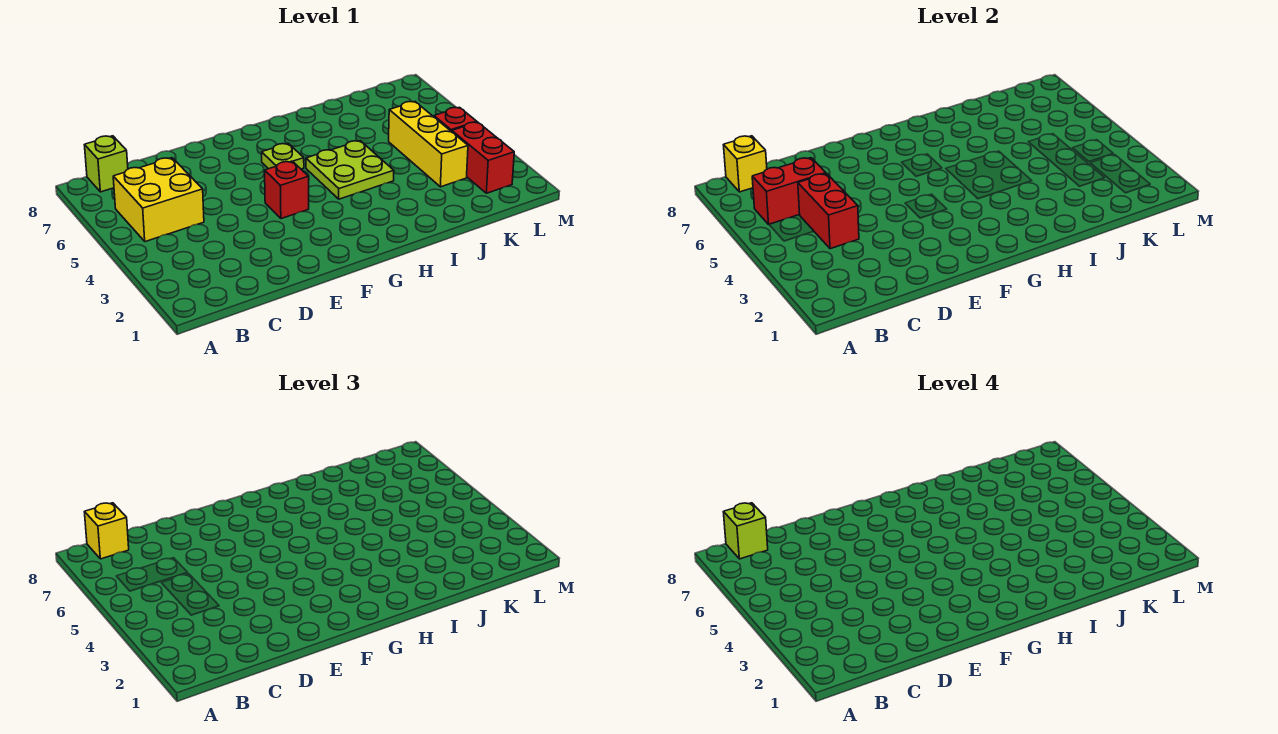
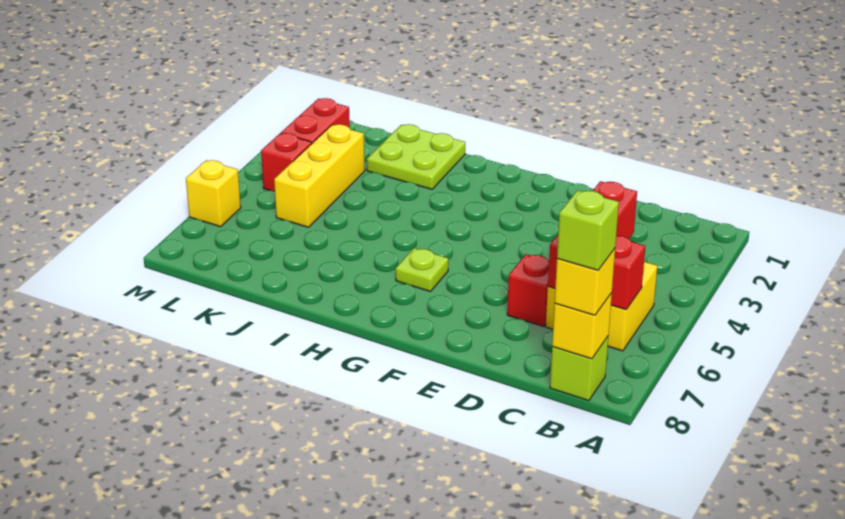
red brick F4 level 1 -> red brick D6 level 1
lime plate H4:I5 level 1 -> lime plate I1:J2 level 1
none -> yellow brick M6 level 1

